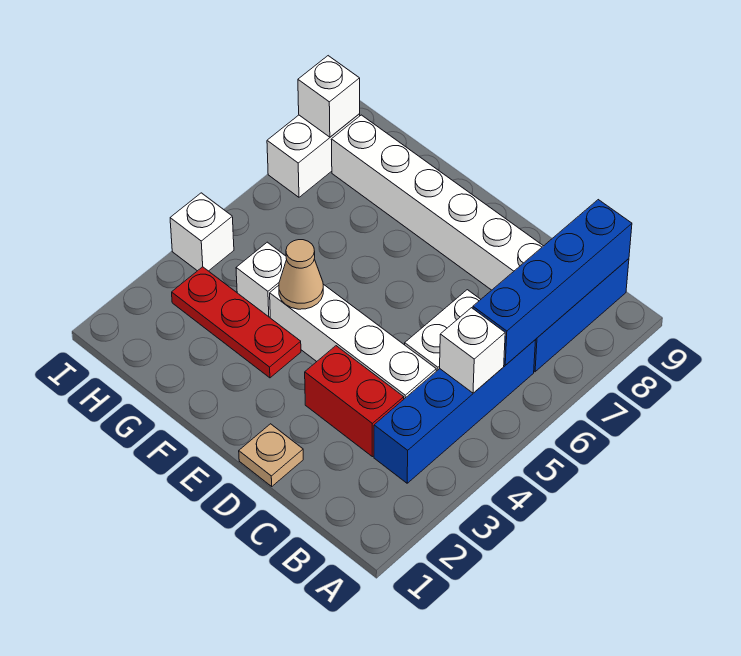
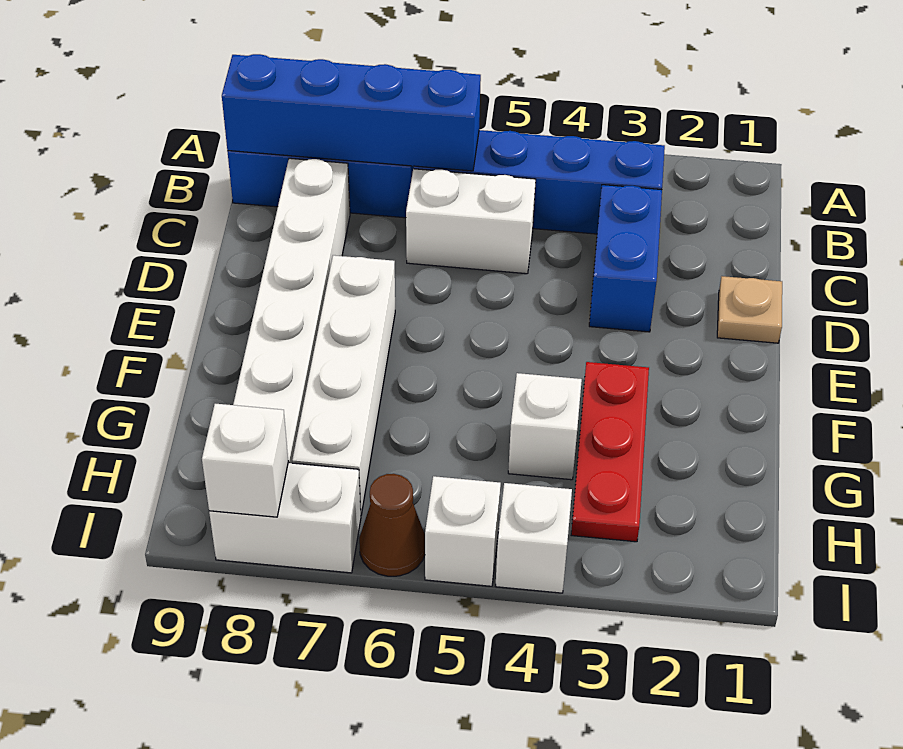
white brick B5 level 2 -> white brick I5 level 1
red brick C3:D3 level 1 -> blue brick C3:D3 level 1
white brick C4:F4 level 1 -> white brick E7:H7 level 1
tan cone F4 level 2 -> none
none -> brown cone I6 level 1

